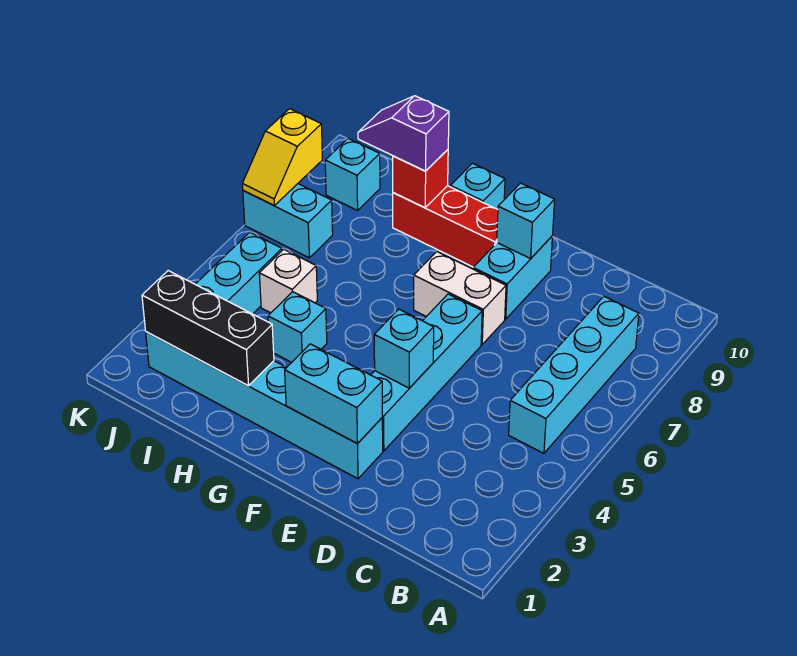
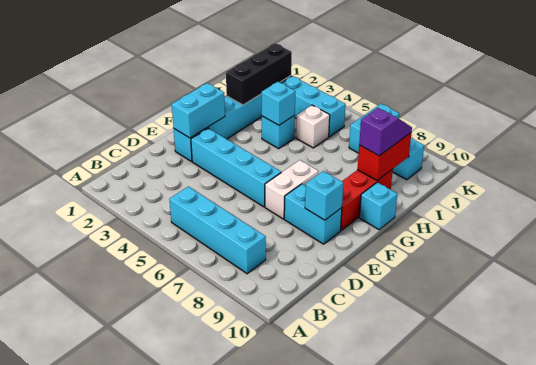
cyan brick E4 level 2 -> cyan brick H4 level 2
red brick H9 level 2 -> red brick H9:I9 level 2
yellow slope K7:K8 level 2 top 8 -> none

